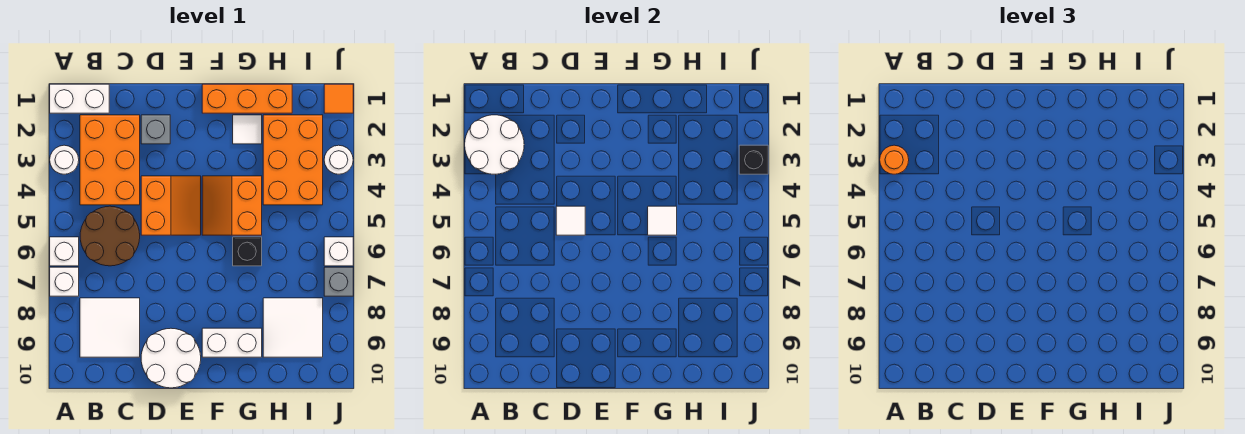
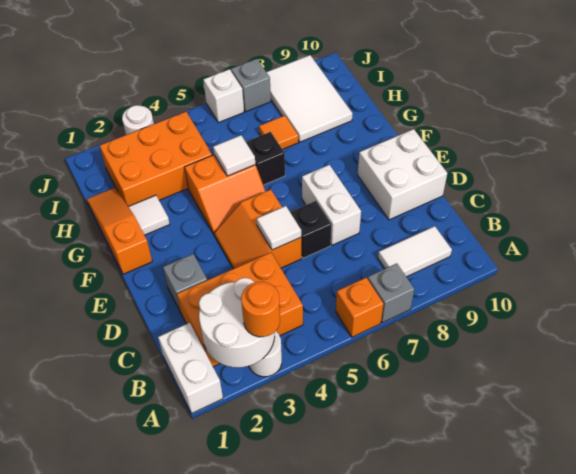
white brick A6 level 1 -> orange brick A6 level 1
white brick A7 level 1 -> grey brick A7 level 1
brown round brick B5:C6 level 1 -> none
white tile B8:C9 level 1 -> white tile B8:B9 level 1
orange slope D4:E5 level 1 top D -> orange slope D4:E5 level 1 top 5
white round brick D9:E10 level 1 -> white brick D9:E10 level 1
orange brick F1:H1 level 1 -> orange slope F1:H1 level 1 top F
white brick F9:G9 level 1 -> white brick D7:E7 level 1
white tile H8:I9 level 1 -> white tile H8:J9 level 1
orange tile J1 level 1 -> orange tile H7 level 1
black brick J3 level 2 -> black brick D6 level 1

